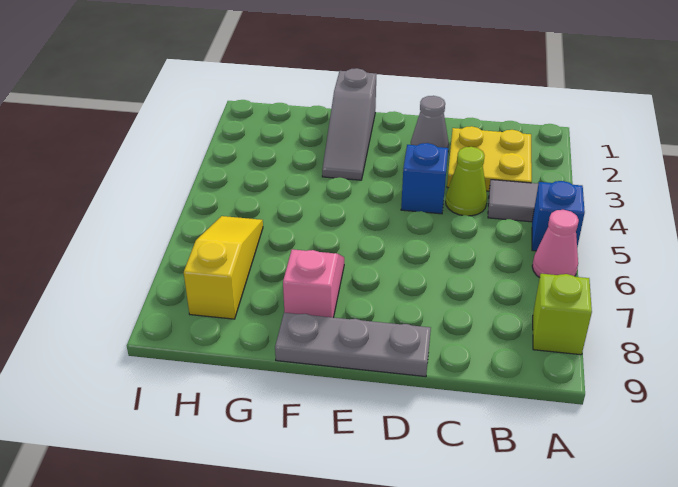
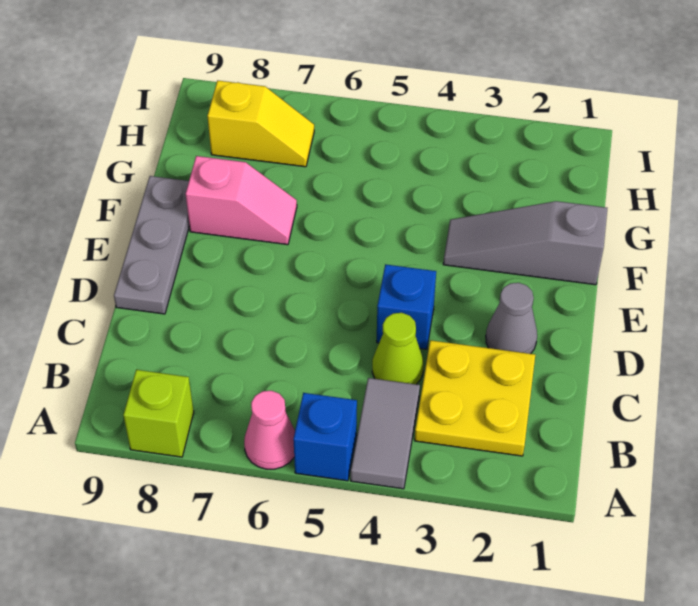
yellow slope H6:H8 level 1 top 8 -> yellow slope H7:H8 level 1 top 8

